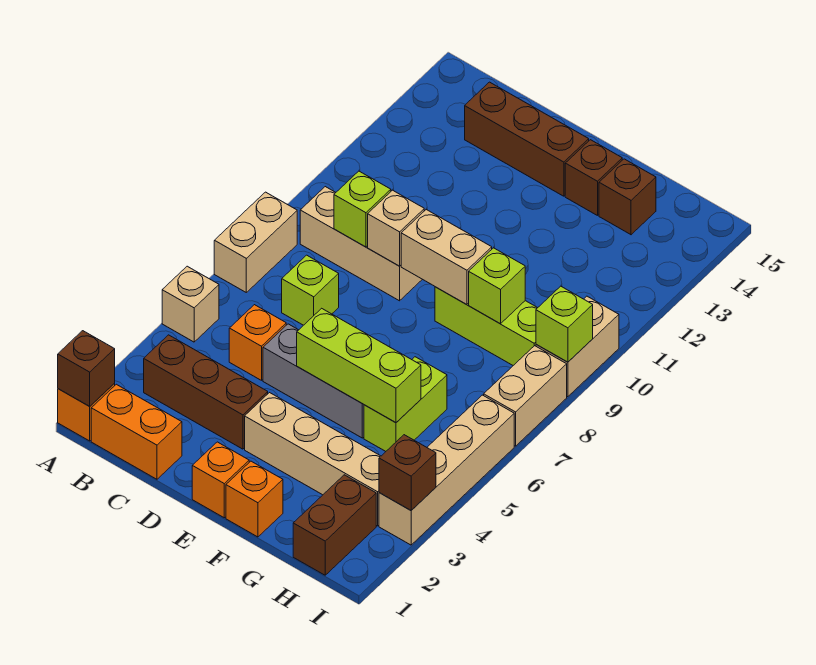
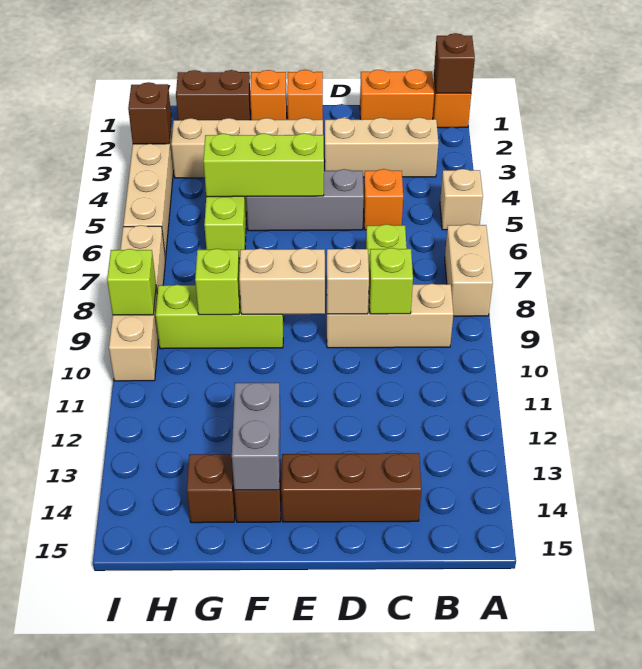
brown brick B3:D3 level 1 -> tan brick B3:D3 level 1
none -> grey brick F13:F14 level 2
brown brick H1:H2 level 1 -> brown brick G1:H1 level 1

